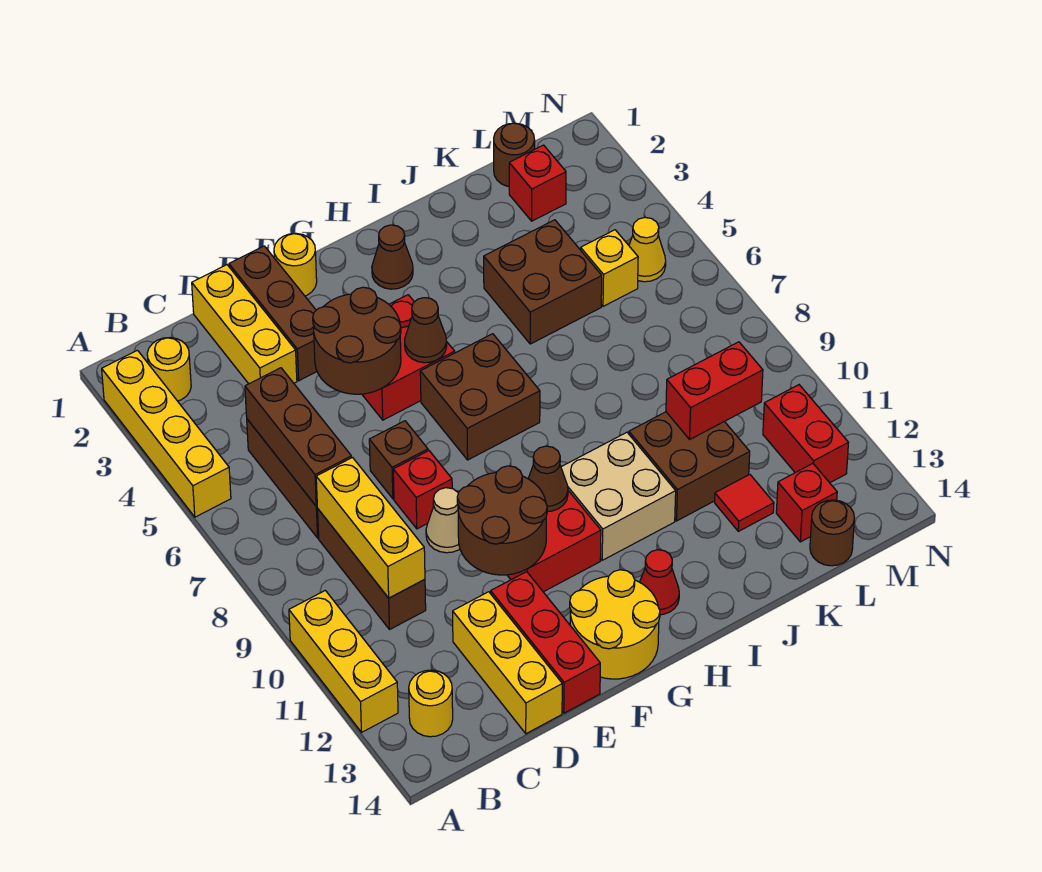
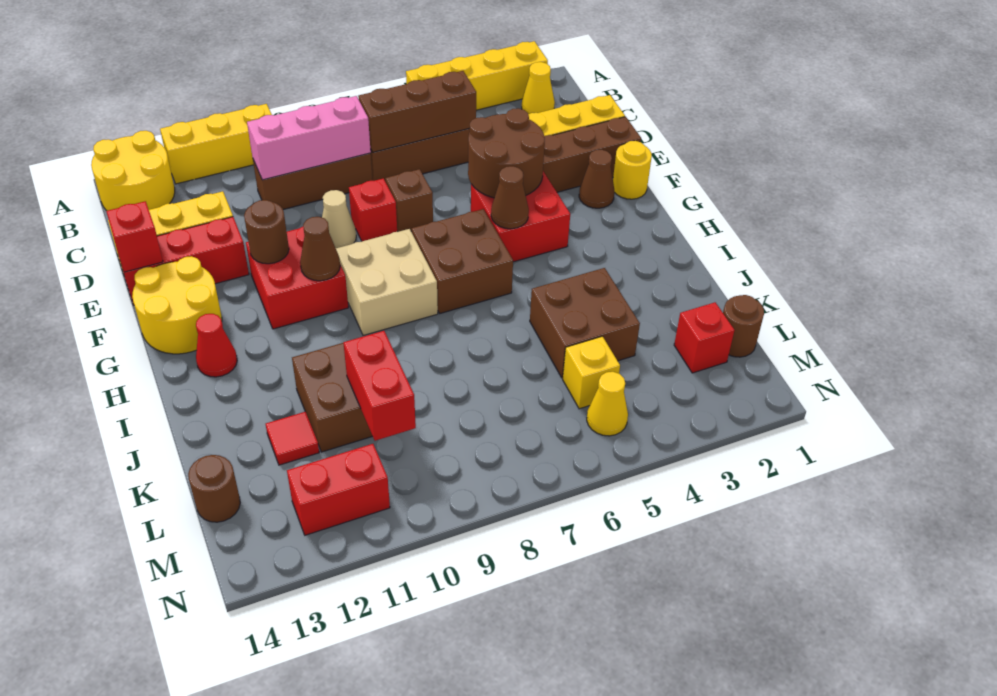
yellow round brick B2 level 1 -> yellow cone B2 level 1
yellow round brick B13 level 1 -> yellow round brick A13:B14 level 1
yellow brick C8:C10 level 2 -> pink brick C8:C10 level 2
brown round brick E10:F11 level 2 -> brown round brick F11 level 2
brown cone H2 level 1 -> brown cone F2 level 1
tan brick H10:I11 level 1 -> tan brick G8:H9 level 1
red brick L13 level 1 -> red brick E14 level 2

